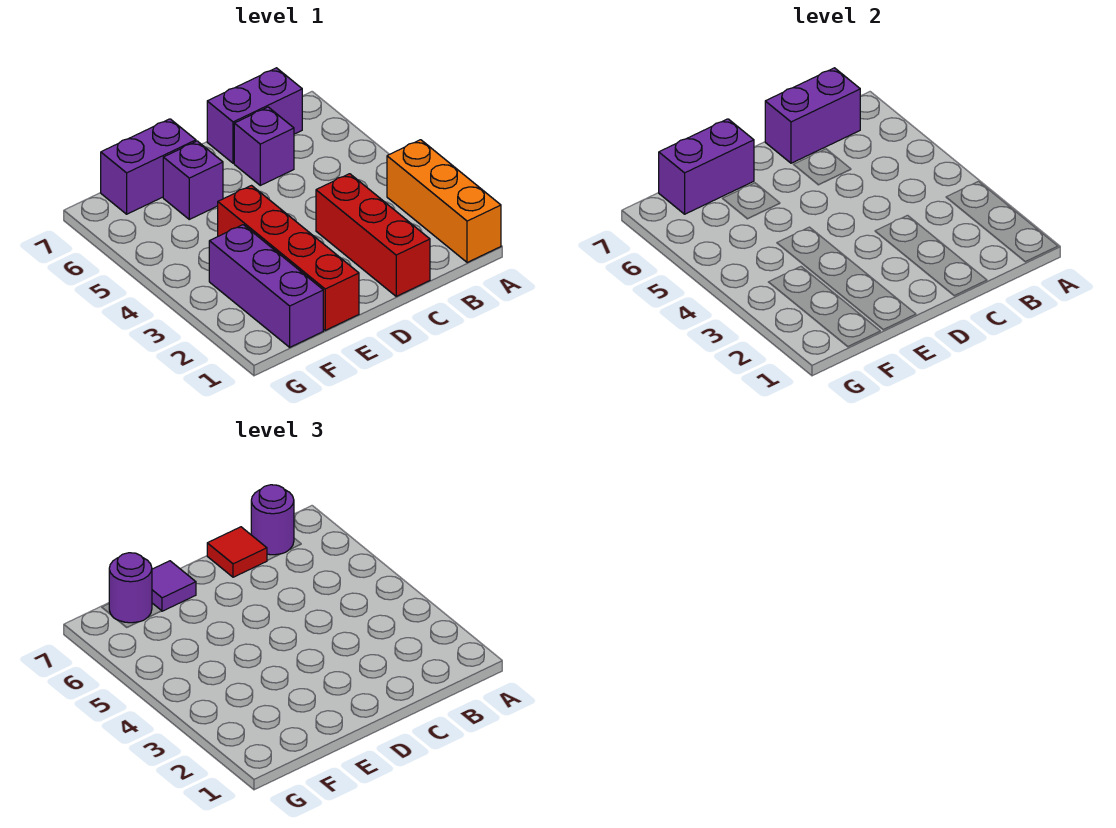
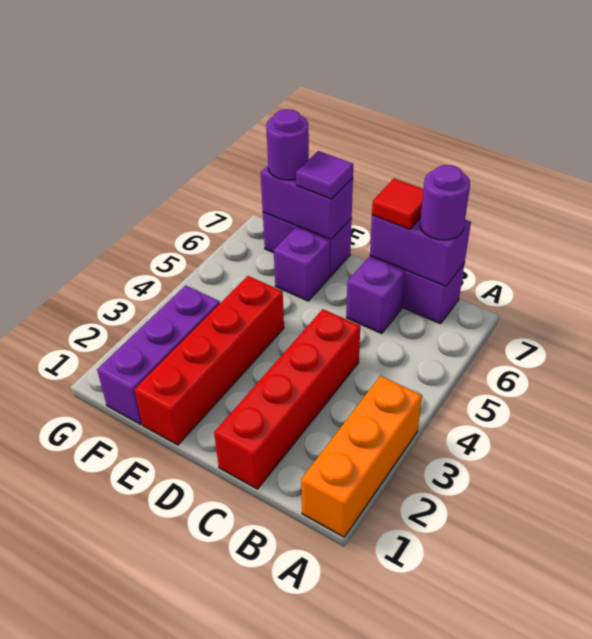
red brick C1:C3 level 1 -> red brick C1:C4 level 1

